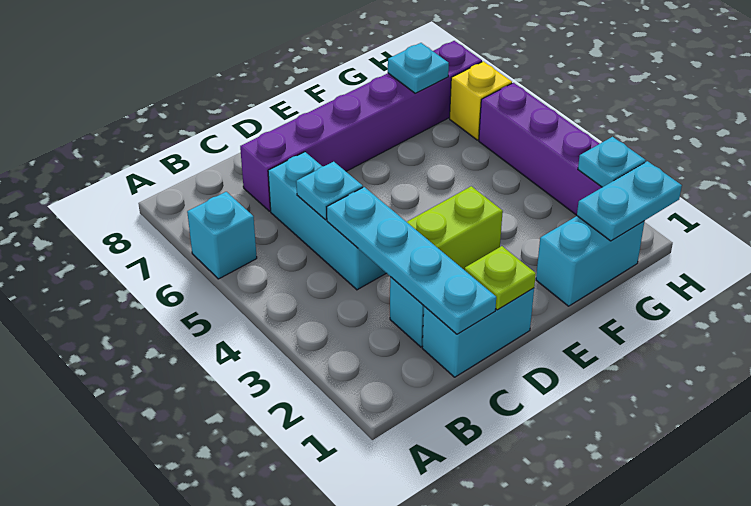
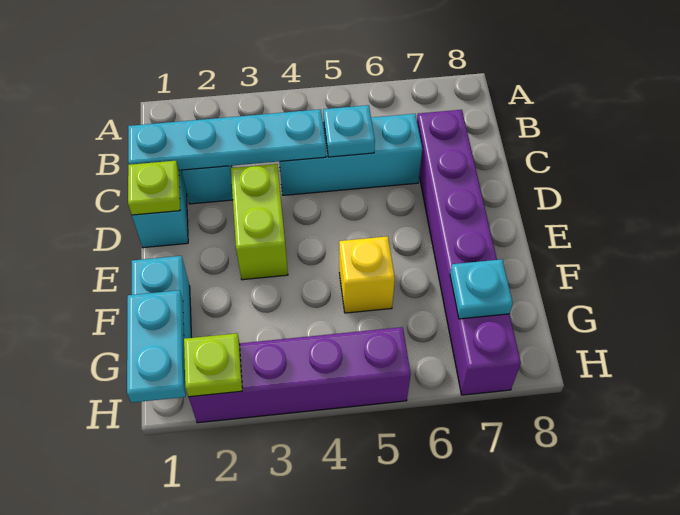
cyan brick A6 level 1 -> none
cyan plate H2 level 2 -> lime plate H2 level 2
yellow brick H6 level 1 -> yellow brick F5 level 1

